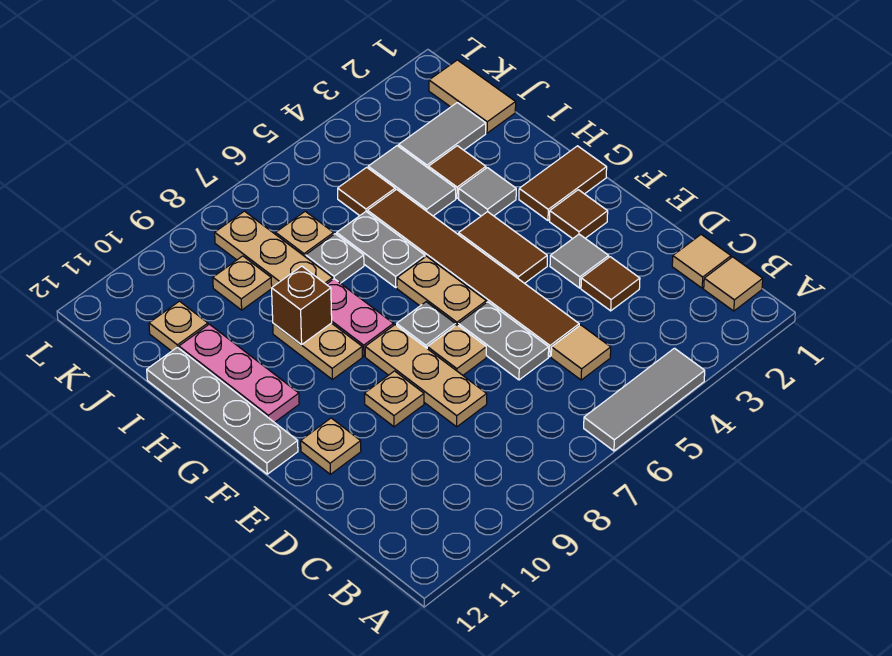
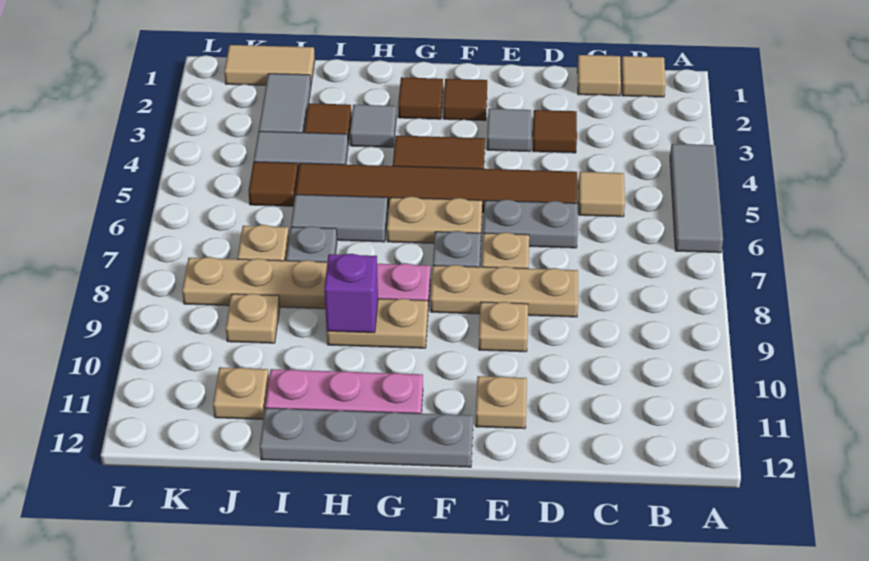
brown tile G1:G2 level 1 -> brown tile G2 level 1
grey plate H6:I6 level 1 -> grey tile H6:I6 level 1
brown brick H9 level 2 -> purple brick H9 level 2

